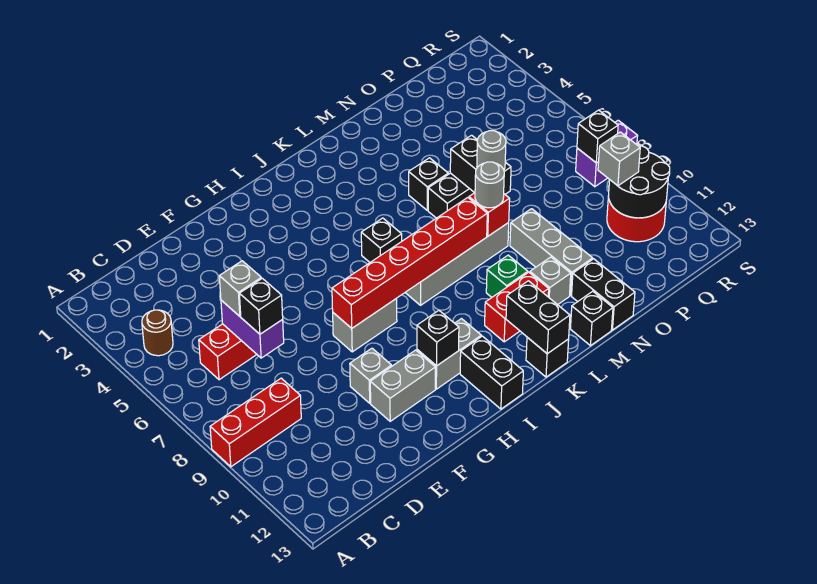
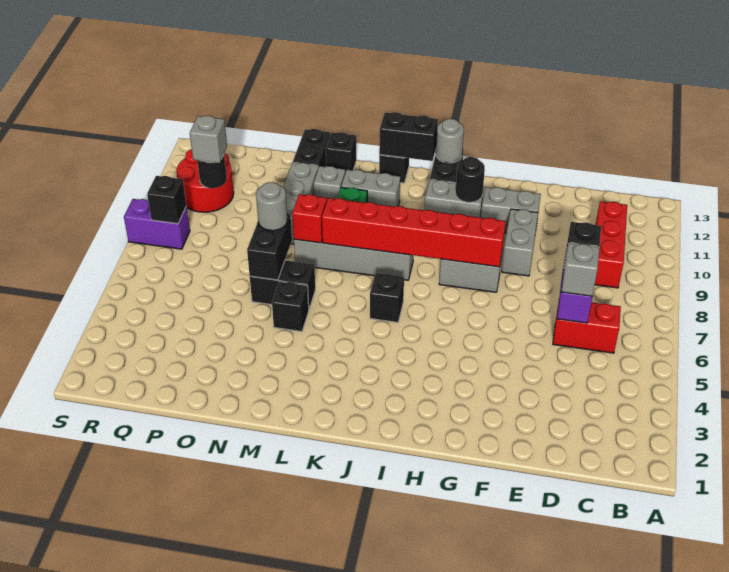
red brick A9:C9 level 1 -> red brick C9:C11 level 1
brown round brick B4 level 1 -> none
grey brick F10 level 1 -> grey brick F9:F10 level 1
black brick H11 level 2 -> black round brick H11 level 2
red brick K11:L11 level 1 -> grey brick K11:L11 level 1
black brick K12:K13 level 2 -> black brick J13:K13 level 2
grey round brick M8 level 3 -> grey round brick I13 level 2
black round brick Q10:R11 level 2 -> black round brick Q10 level 2

